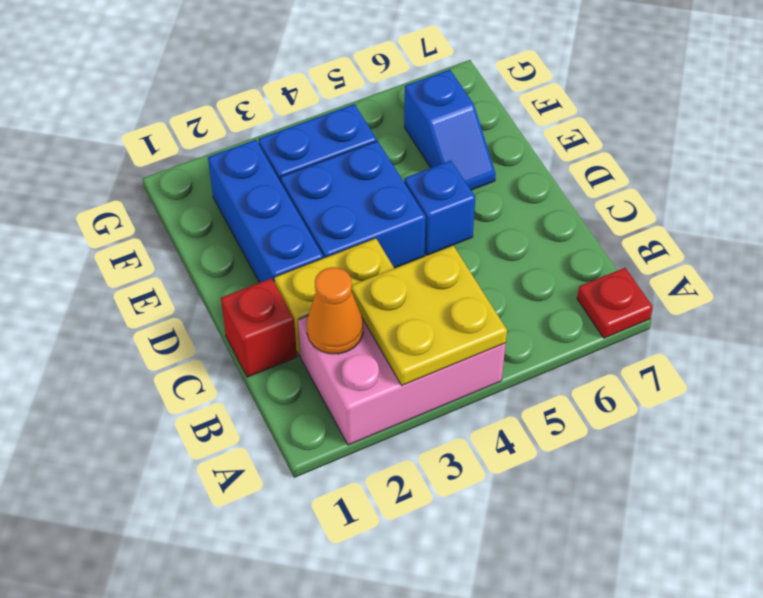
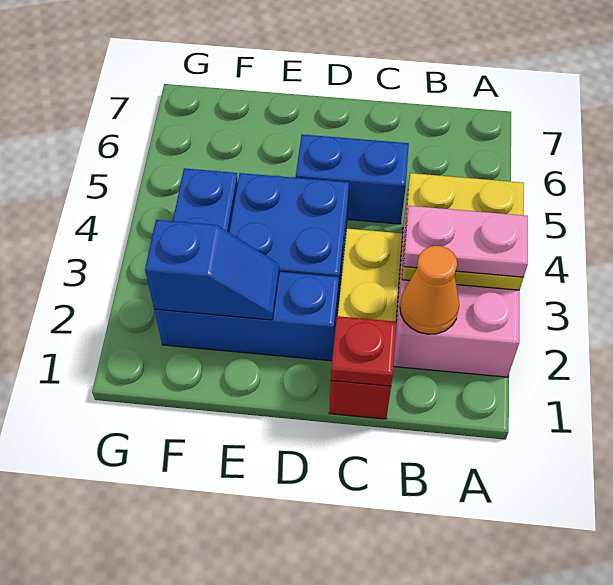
none -> pink plate A3:B3 level 3
red plate A7 level 1 -> red plate C1 level 2
blue brick D5 level 1 -> blue brick C5:D5 level 1
blue slope E6:F6 level 1 top F -> blue slope E2:F2 level 2 top F

